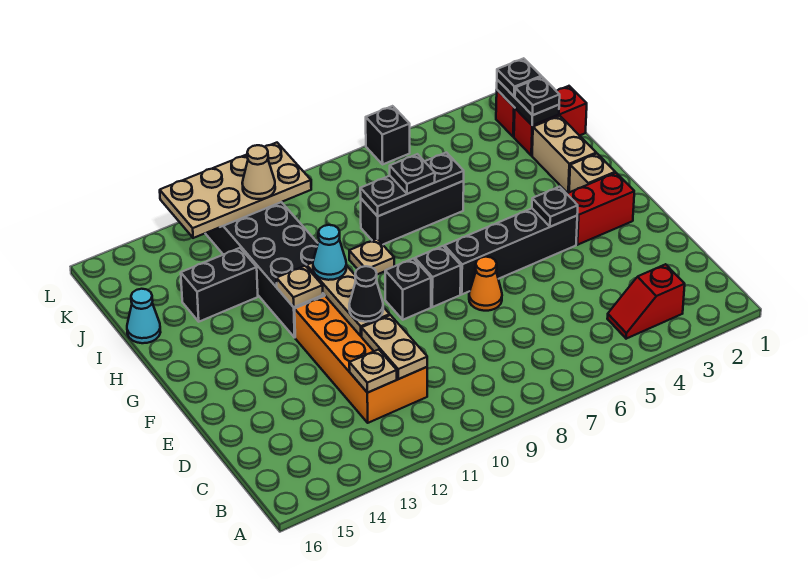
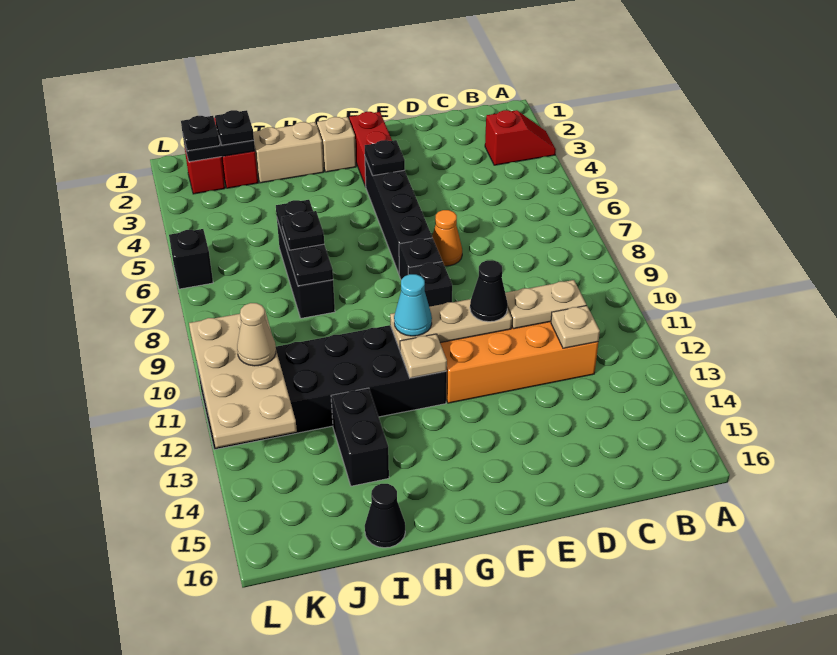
red slope B3:B4 level 1 top 3 -> red slope A3:B3 level 1 top B
tan plate H9 level 1 -> none
cyan cone I16 level 1 -> black cone I16 level 1

